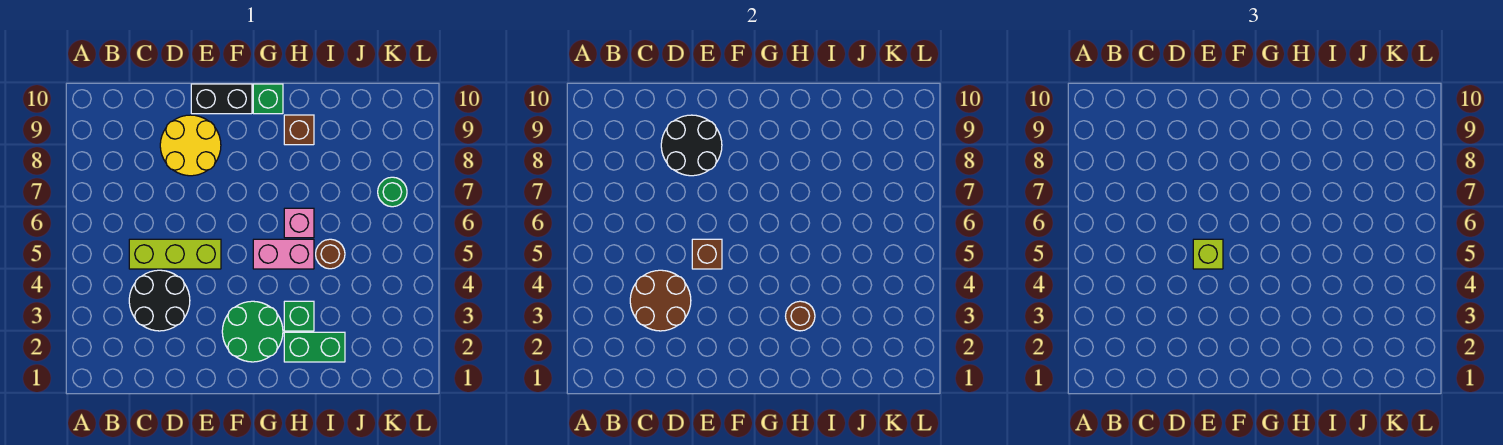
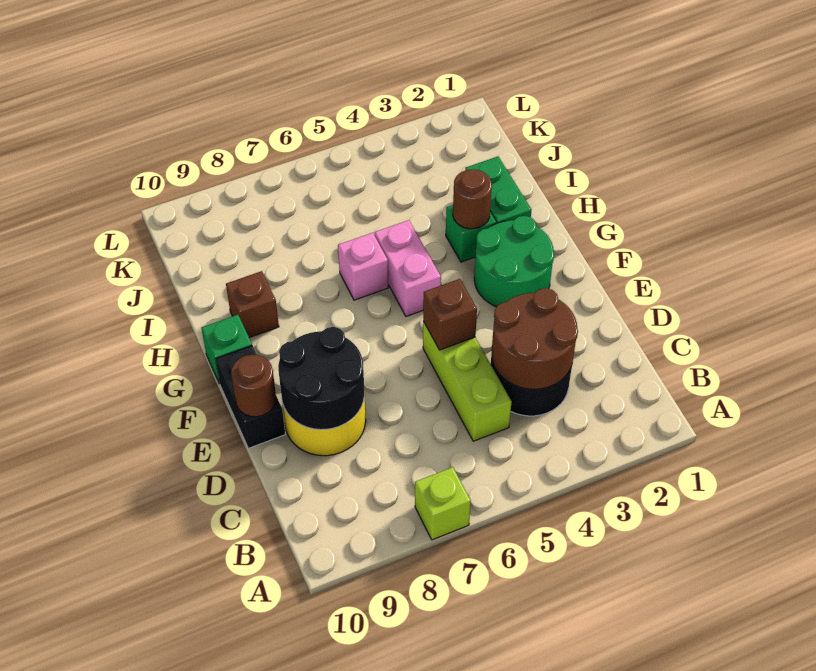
lime brick E5 level 3 -> lime brick A7 level 1
brown round brick I5 level 1 -> brown round brick E10 level 2
green round brick K7 level 1 -> none

